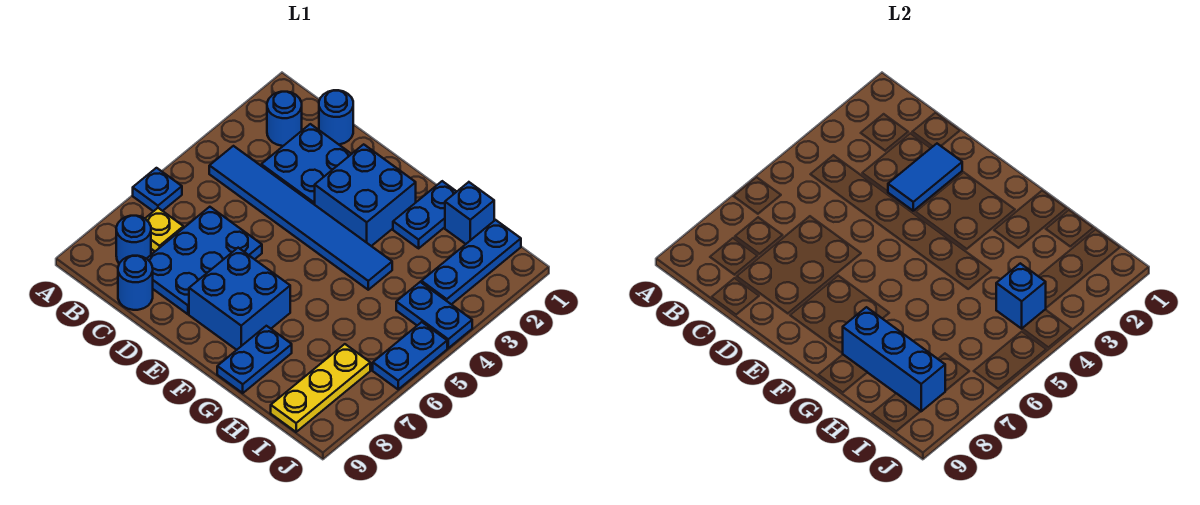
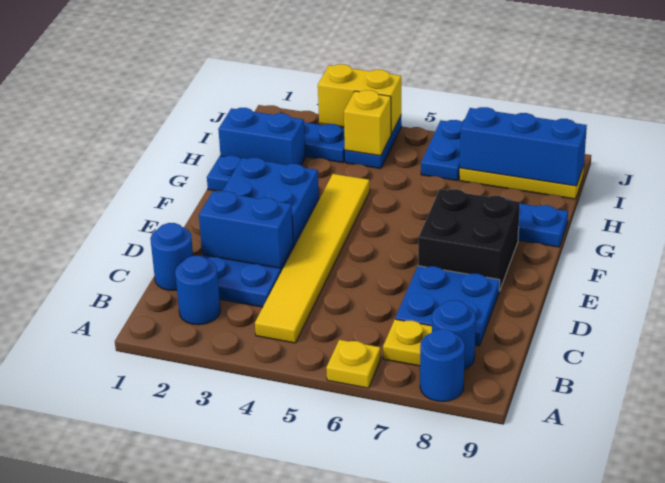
blue plate A6 level 1 -> yellow plate A6 level 1
blue tile B4:G4 level 1 -> yellow tile B4:G4 level 1
blue plate C6:D8 level 1 -> blue plate C7:D8 level 1
blue round brick C9 level 1 -> blue round brick A8 level 1
blue tile D2:D3 level 2 -> blue brick D2:D3 level 2
blue brick E7:F8 level 1 -> black brick E7:F8 level 1
blue brick G8:I8 level 2 -> blue brick I7:I9 level 2
blue brick H1 level 1 -> blue brick H1:H2 level 1
blue brick I4 level 2 -> yellow brick I4 level 2
none -> yellow brick J3:J4 level 2
blue plate J5:J6 level 1 -> blue plate I6:J6 level 1

